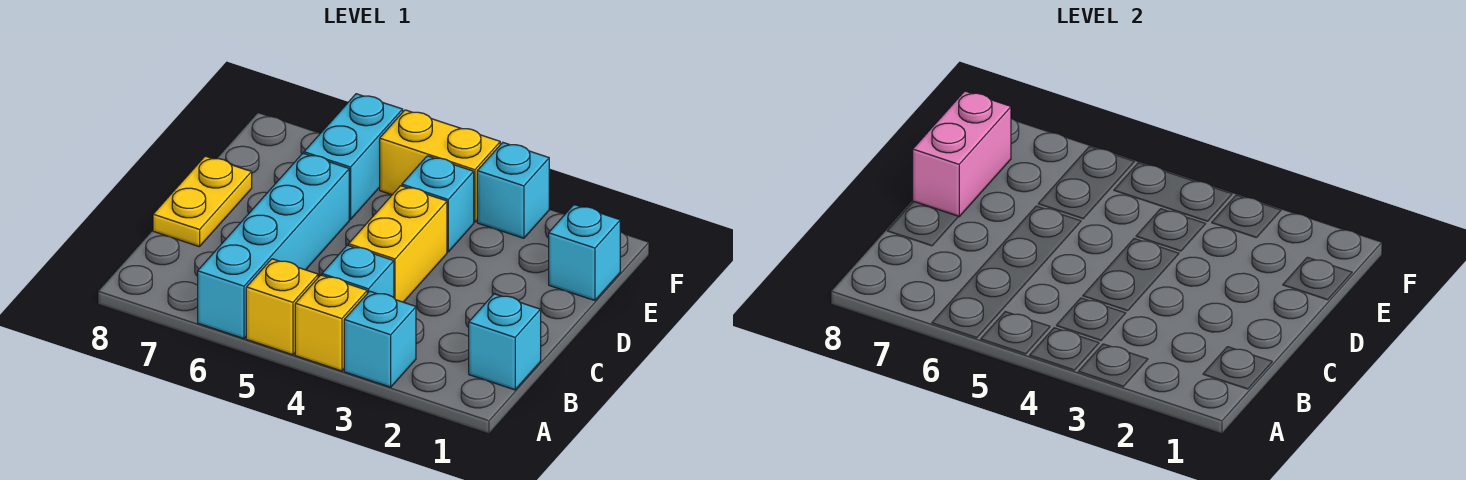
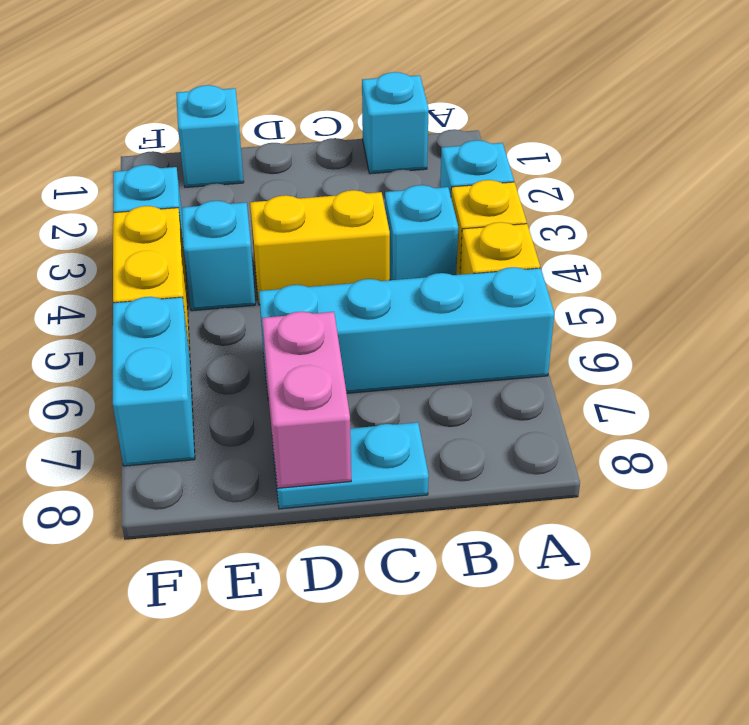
yellow plate C8:D8 level 1 -> cyan plate C8:D8 level 1
pink brick D8:E8 level 2 -> pink brick D7:D8 level 2
cyan brick E6:F6 level 1 -> cyan brick F6:F7 level 1

